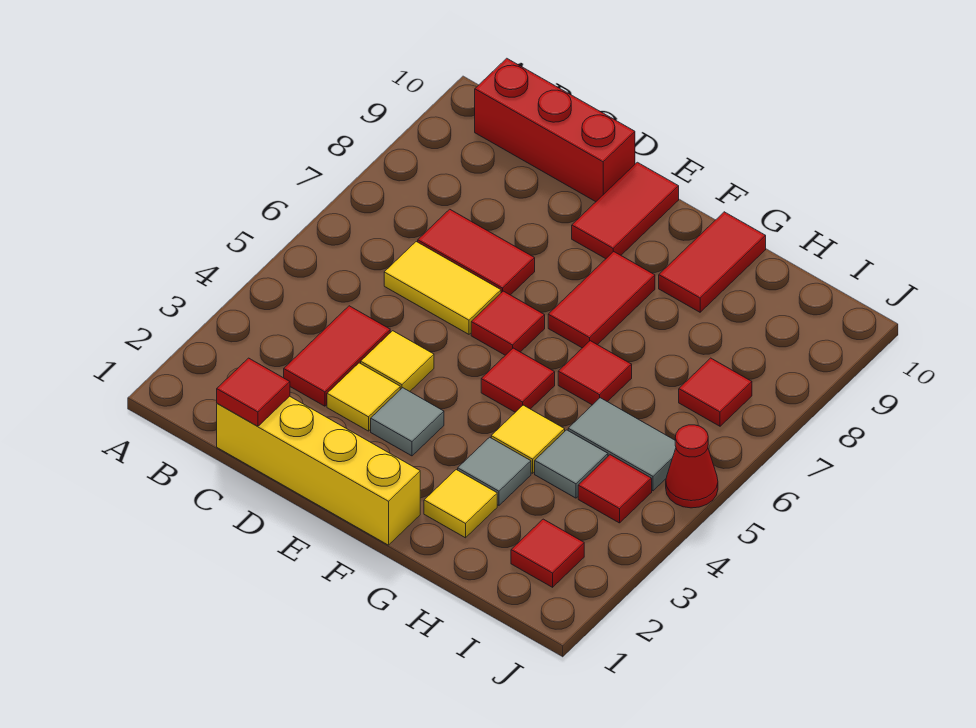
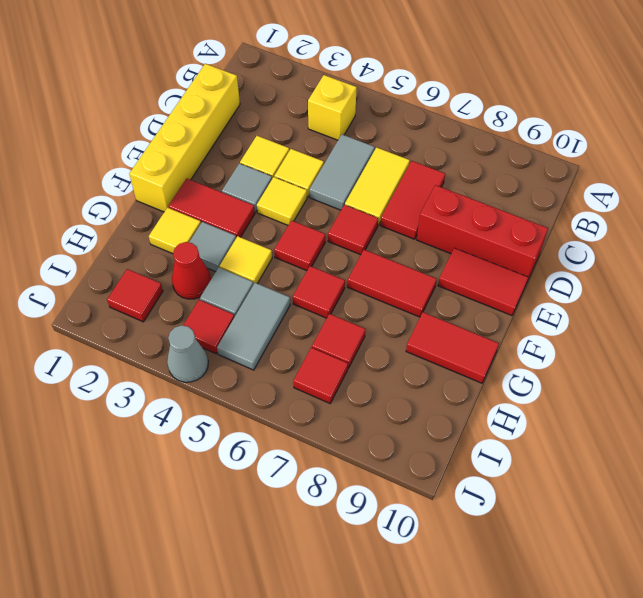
none -> yellow brick B4 level 1
red brick B10:D10 level 1 -> red brick D8:D10 level 1
red tile C1 level 2 -> red tile H7 level 1
red tile C3:C4 level 1 -> red tile F2:F3 level 1
none -> grey tile C5:D5 level 1
none -> yellow tile E4 level 1
none -> grey cone J4 level 1
red cone J5 level 1 -> red cone H3 level 1

